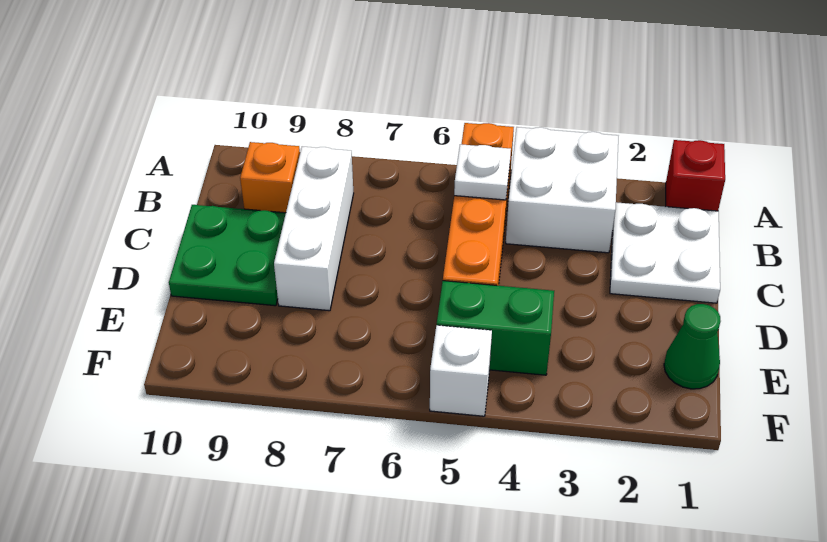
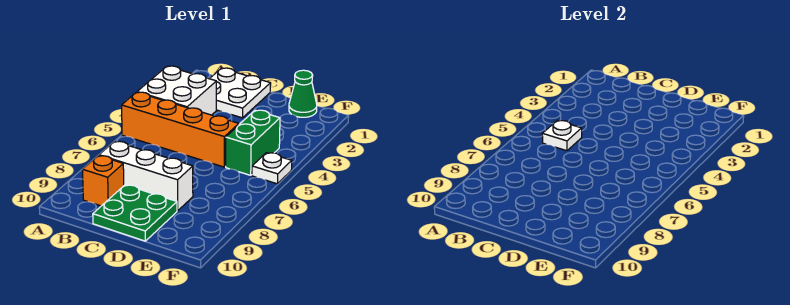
red brick A1 level 1 -> none
white brick F5 level 1 -> white plate F5 level 1

